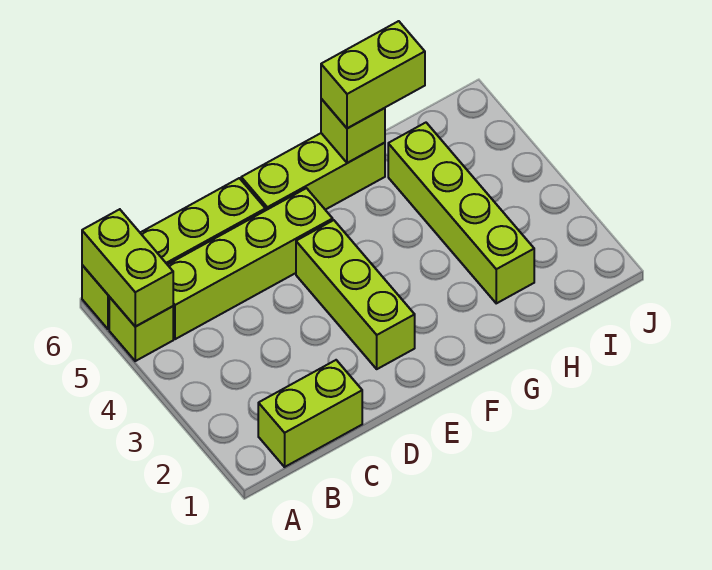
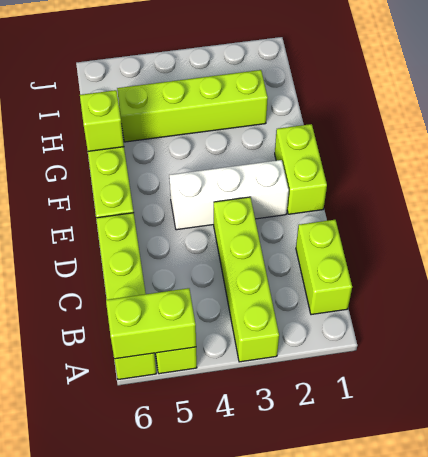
lime brick B5:E5 level 1 -> lime brick A3:D3 level 1
lime brick E2:E4 level 1 -> white brick E2:E4 level 1
lime brick G6:H6 level 3 -> lime brick E1:F1 level 1

